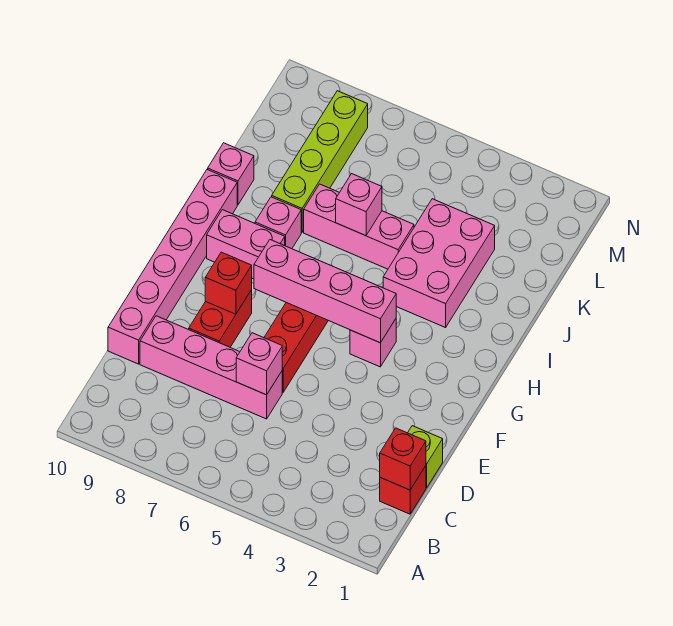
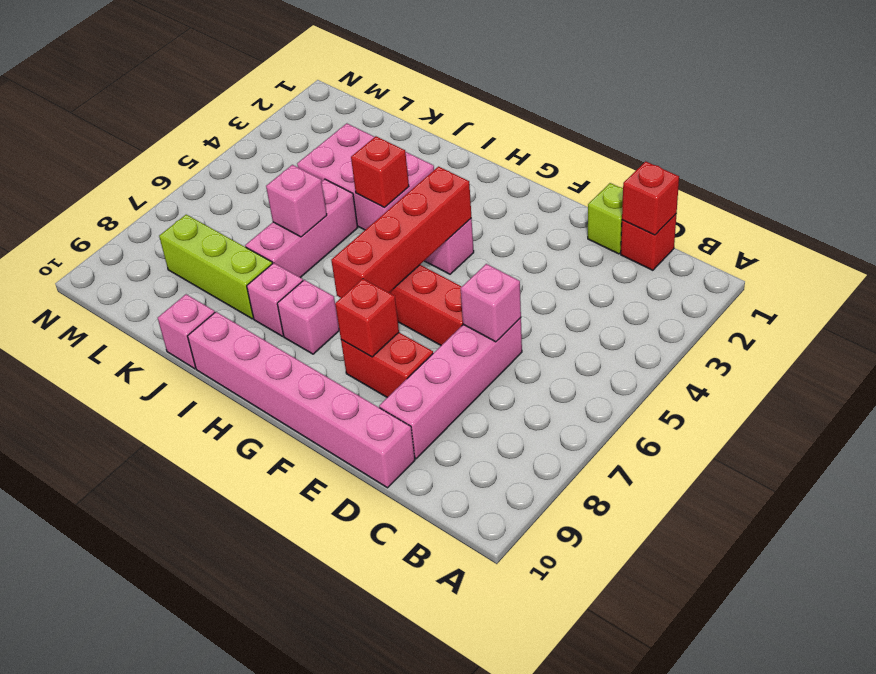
pink brick G4:G7 level 2 -> red brick G4:G7 level 2
pink brick H8:H9 level 1 -> pink brick H8 level 1
none -> red brick I4 level 2
lime brick J8:M8 level 1 -> lime brick J8:L8 level 1

